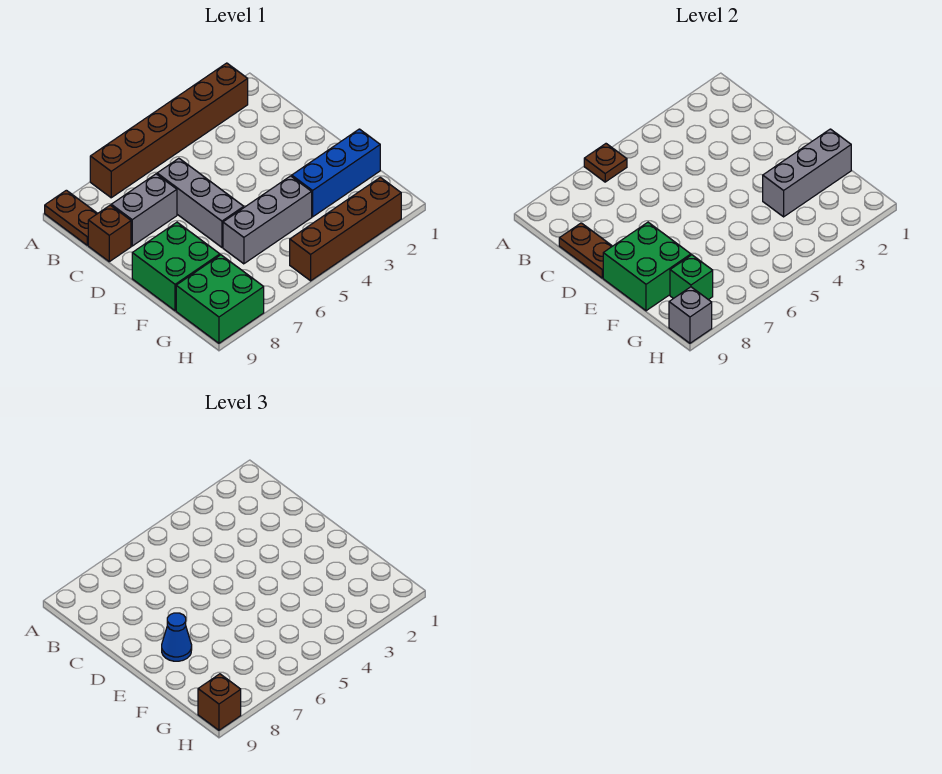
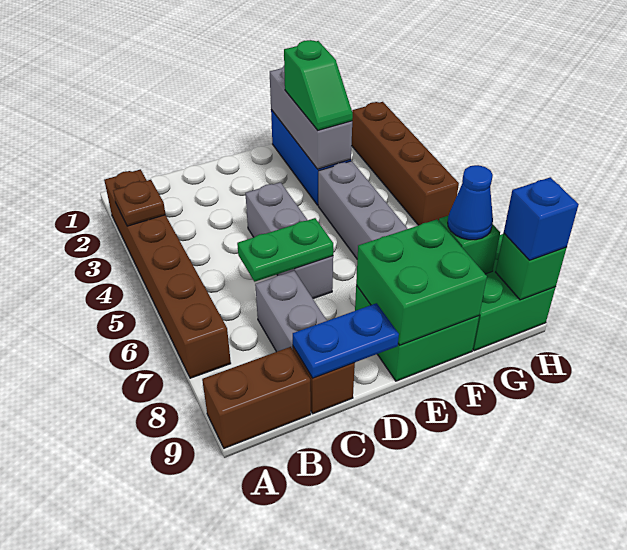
brown plate A6 level 2 -> brown plate A3 level 2
brown plate A9:B9 level 1 -> brown brick A9:B9 level 1
grey brick C6:E6 level 1 -> grey brick D4:D6 level 1
none -> green plate C6:D6 level 2
brown plate C9:D9 level 2 -> blue plate C9:D9 level 2
blue cone E8 level 3 -> blue cone G8 level 3
none -> green slope F2:F3 level 3 top 2
grey brick H9 level 2 -> green brick H9 level 2
brown brick H9 level 3 -> blue brick H9 level 3

